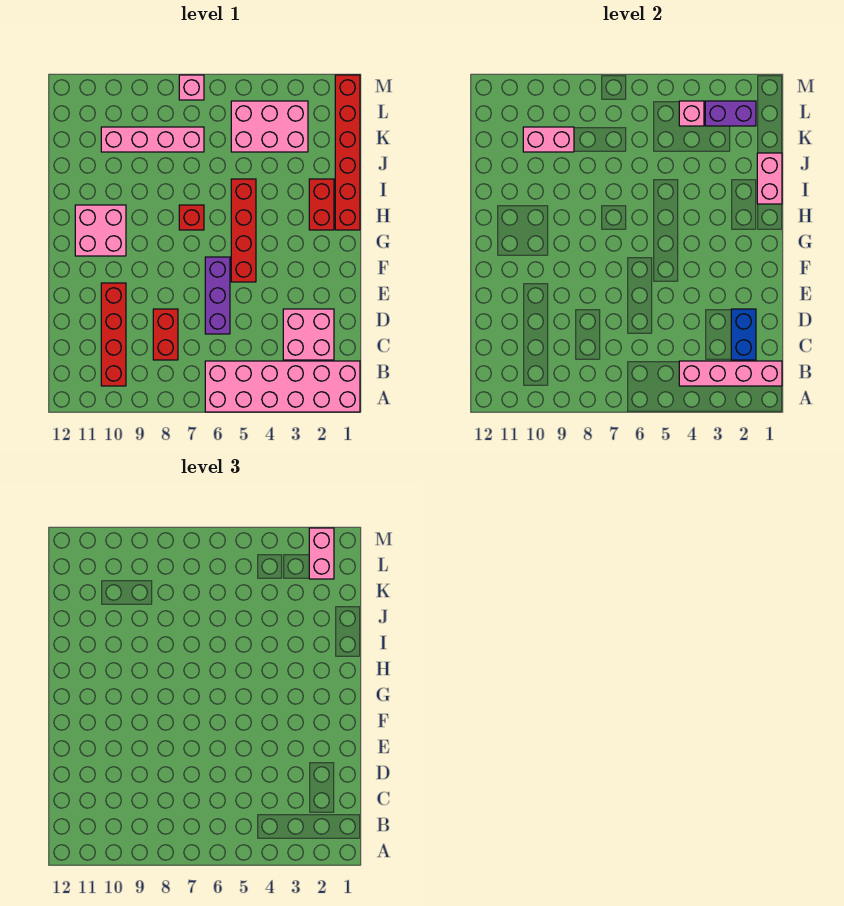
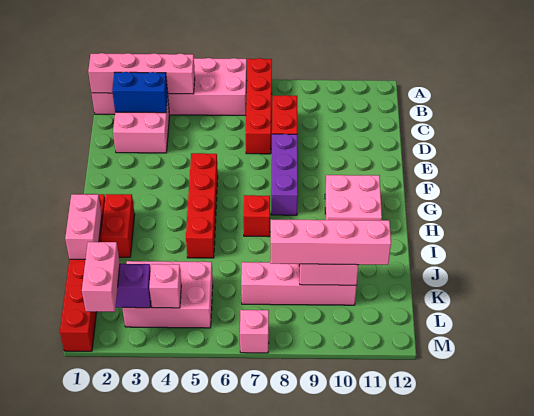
red brick B10:E10 level 1 -> red brick A7:D7 level 1
blue brick C2:D2 level 2 -> blue brick C2:C3 level 2
purple brick D6:F6 level 1 -> purple brick E8:G8 level 1
none -> pink brick K8:K11 level 3

